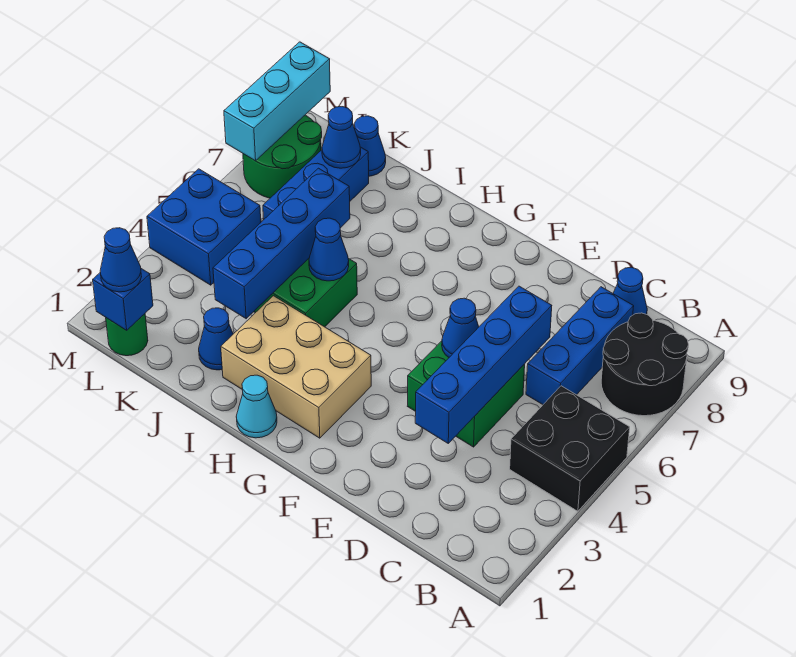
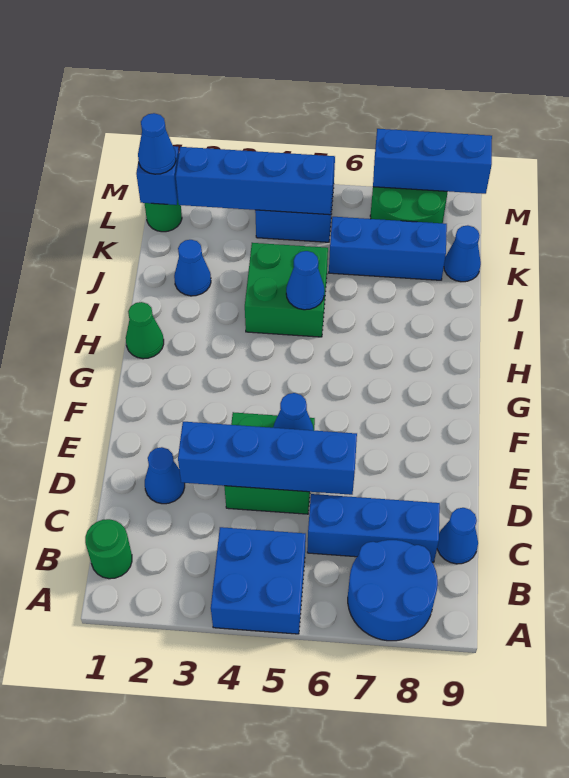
black brick A4:B5 level 1 -> blue brick A4:B5 level 1
black round brick A7:B8 level 1 -> blue round brick A7:B8 level 1
none -> green round brick B1 level 1
tan brick G2:I3 level 1 -> none
cyan cone H1 level 1 -> green cone H1 level 1
blue brick J3:J6 level 2 -> blue brick L2:L5 level 2
blue cone K8 level 2 -> blue cone D2 level 1
cyan brick M7:M9 level 2 -> blue brick M7:M9 level 2

